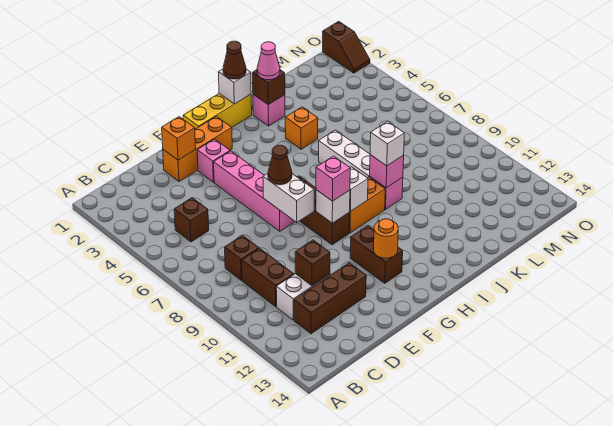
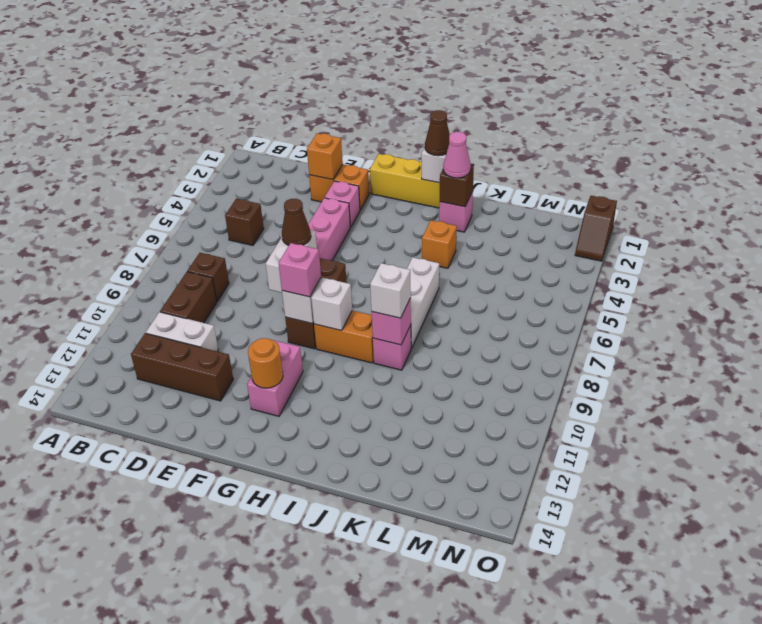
brown brick D11 level 2 -> none
orange brick E2:G2 level 1 -> orange brick E2:F2 level 1
brown brick G11:G12 level 1 -> pink brick G11:G12 level 1

